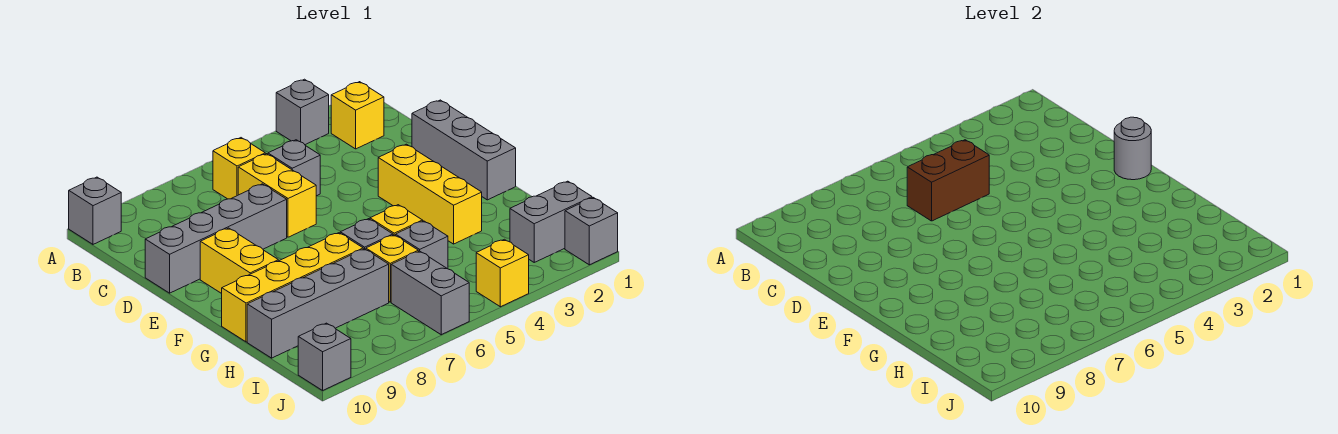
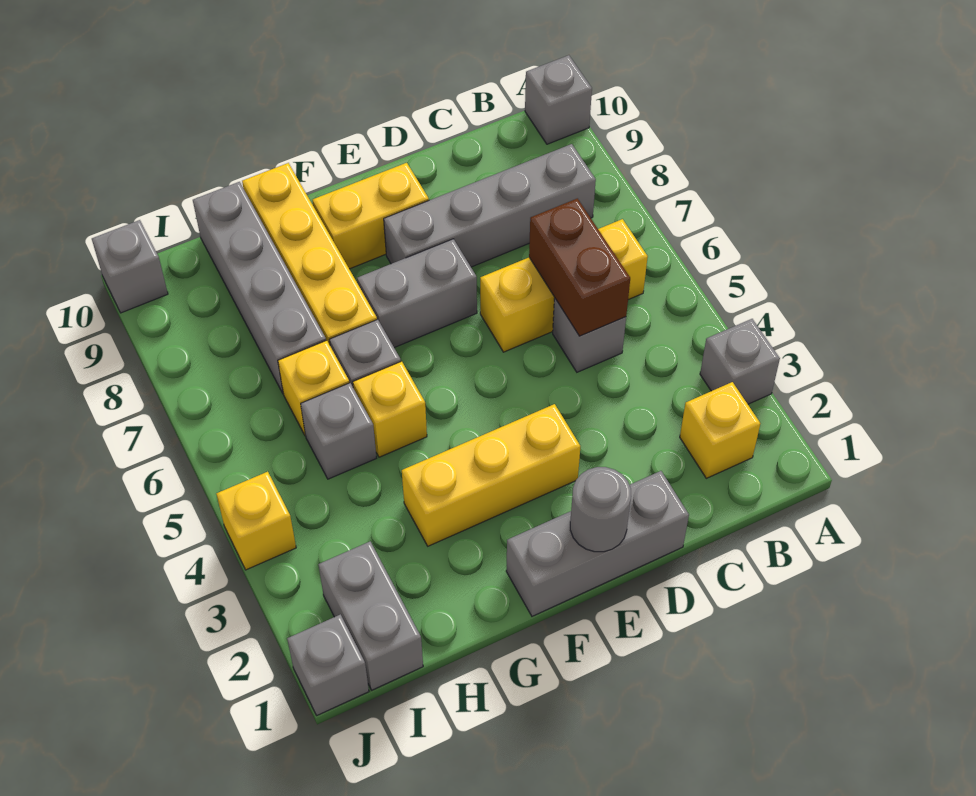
grey brick D7:D10 level 1 -> grey brick B8:E8 level 1
grey brick I6:J6 level 1 -> grey brick E7:F7 level 1

